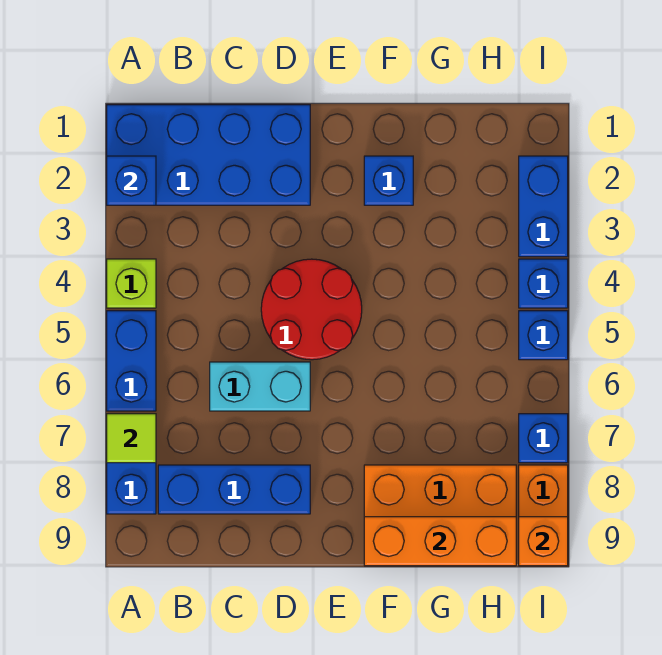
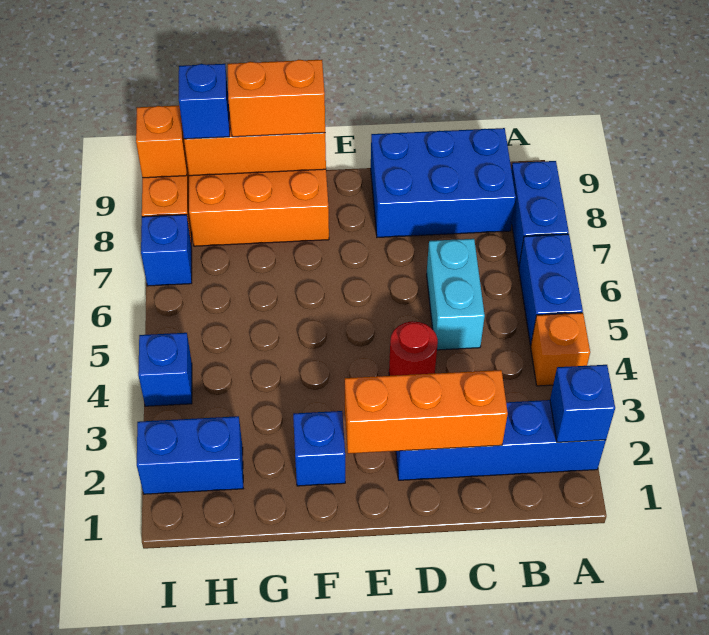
blue brick A1:D2 level 1 -> blue brick A2:D2 level 1
lime brick A4 level 1 -> orange brick A4 level 1
lime tile A7 level 2 -> none
blue brick B8:D8 level 1 -> blue brick B8:D9 level 1
none -> orange brick C2:E2 level 2
cyan brick C6:D6 level 1 -> cyan brick C5:C6 level 1
red round brick D4:E5 level 1 -> red round brick D4 level 1
none -> orange brick F9:G9 level 3
blue brick I2:I3 level 1 -> blue brick H2:I2 level 1
blue brick I5 level 1 -> blue brick H9 level 3

